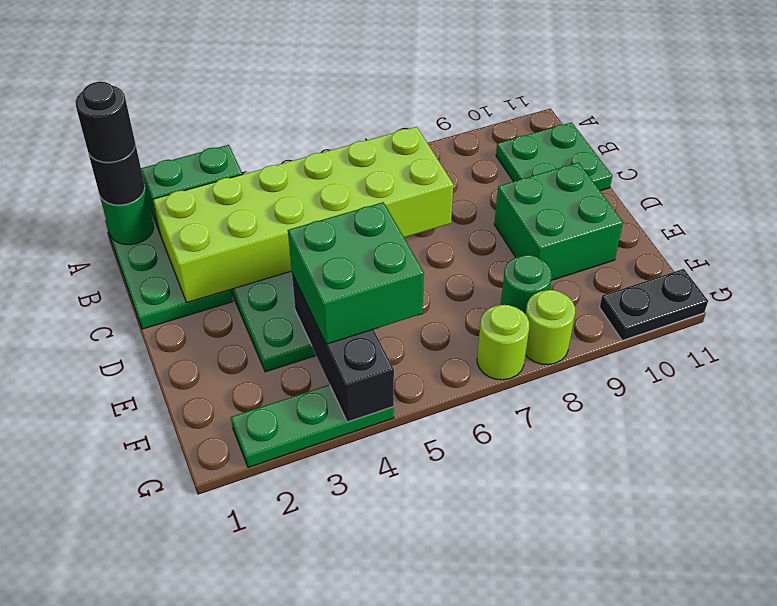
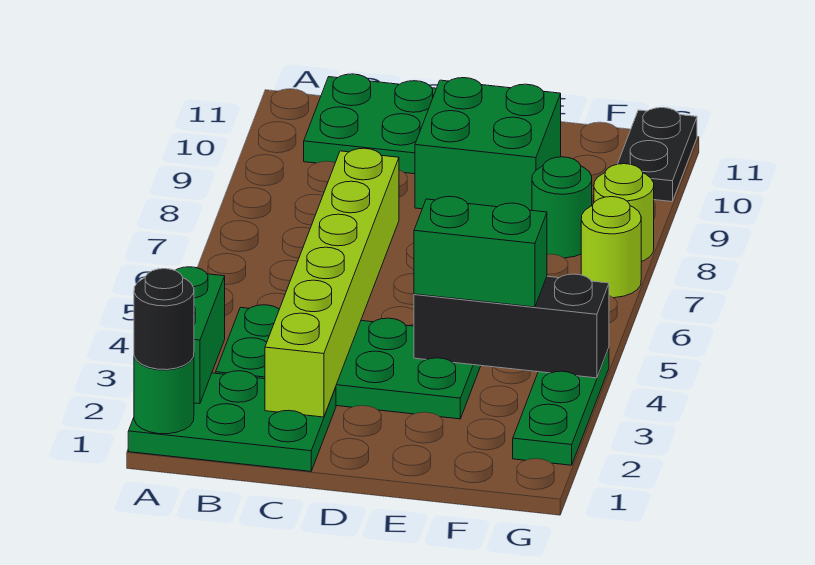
black round brick A1 level 4 -> none
lime brick B2:C7 level 2 -> lime brick C2:C7 level 2
green brick E4:F5 level 3 -> green brick E4:F4 level 3

